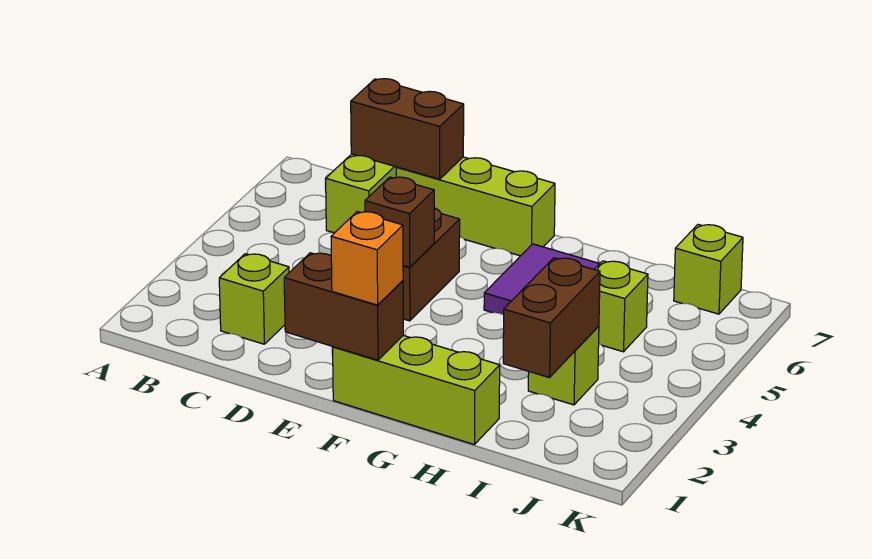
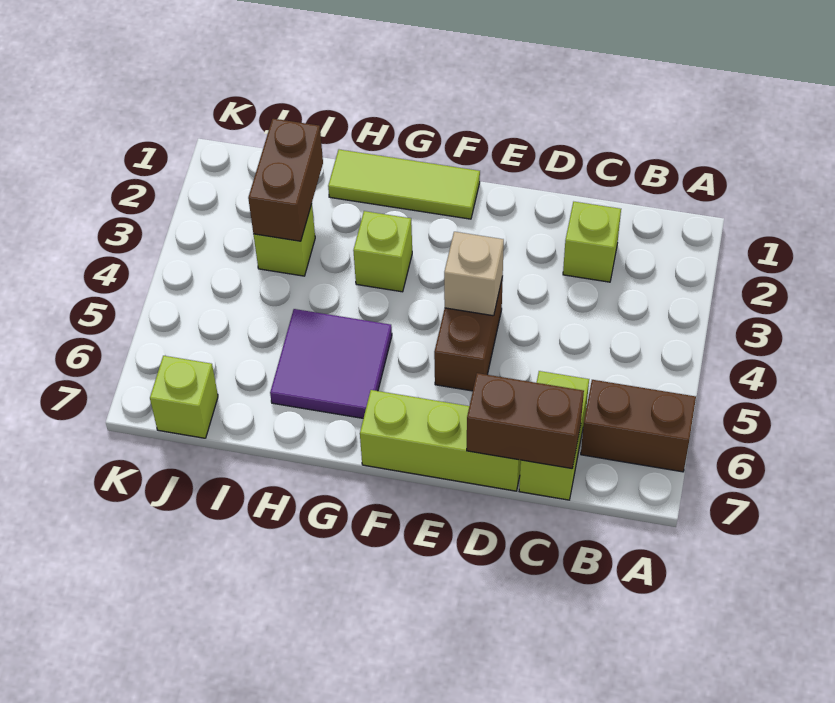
brown brick E1:F1 level 2 -> brown brick A6:B6 level 1
brown brick E4 level 2 -> tan brick E4 level 2
lime brick F1:H1 level 1 -> lime tile F1:H1 level 1
orange brick F1 level 3 -> none
lime brick I5 level 1 -> lime brick G3 level 1

